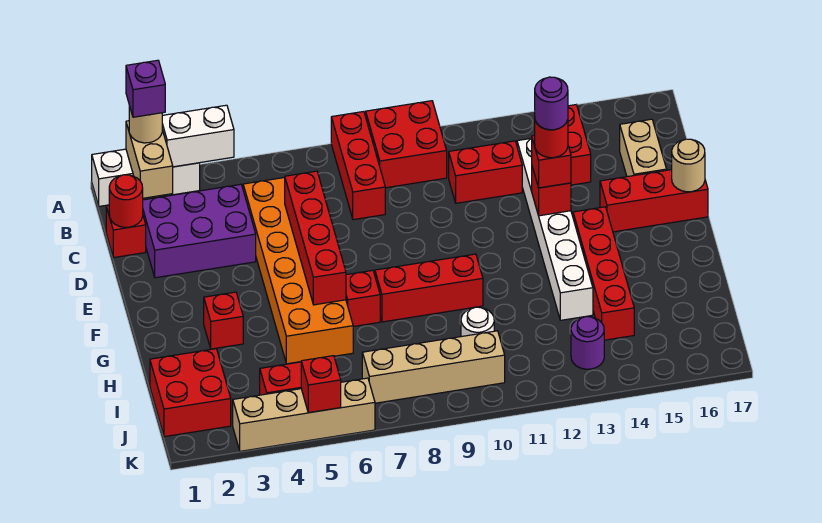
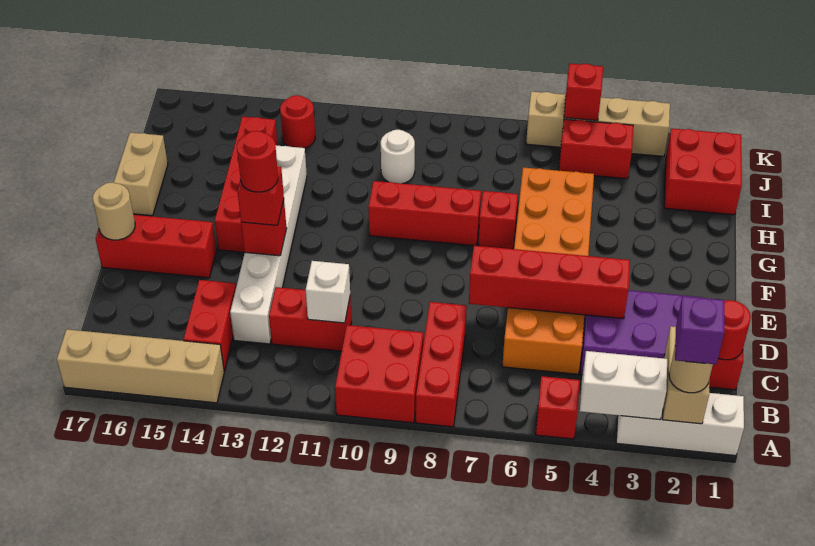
none -> white brick C11 level 2
tan brick C16:D16 level 1 -> tan brick G17:H17 level 1
red brick D6:G6 level 2 -> red brick D4:D7 level 2
purple round brick E13 level 5 -> none
red brick G3 level 1 -> red brick A5 level 1
tan brick J7:J10 level 1 -> tan brick A14:A17 level 1
purple round brick J13 level 1 -> red round brick J13 level 1

